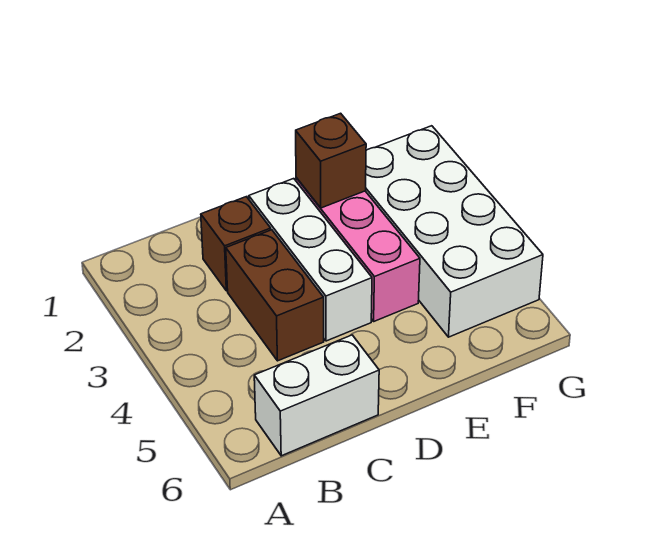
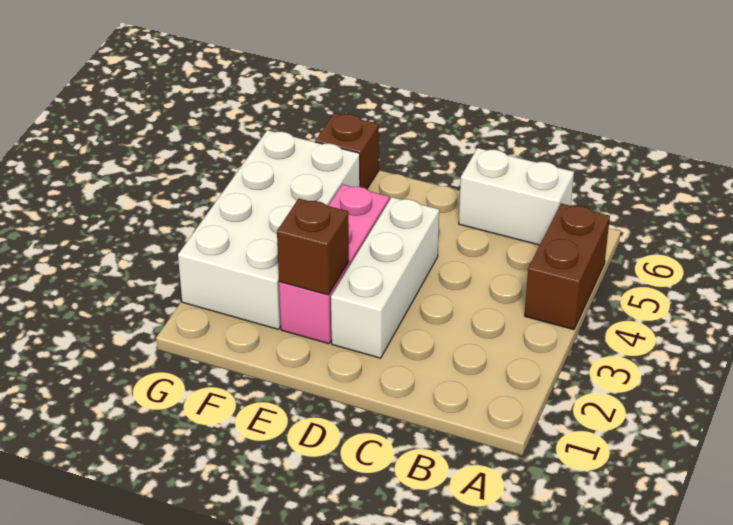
brown brick C2 level 1 -> brown brick F6 level 1
brown brick C3:C4 level 1 -> brown brick A4:A5 level 1

